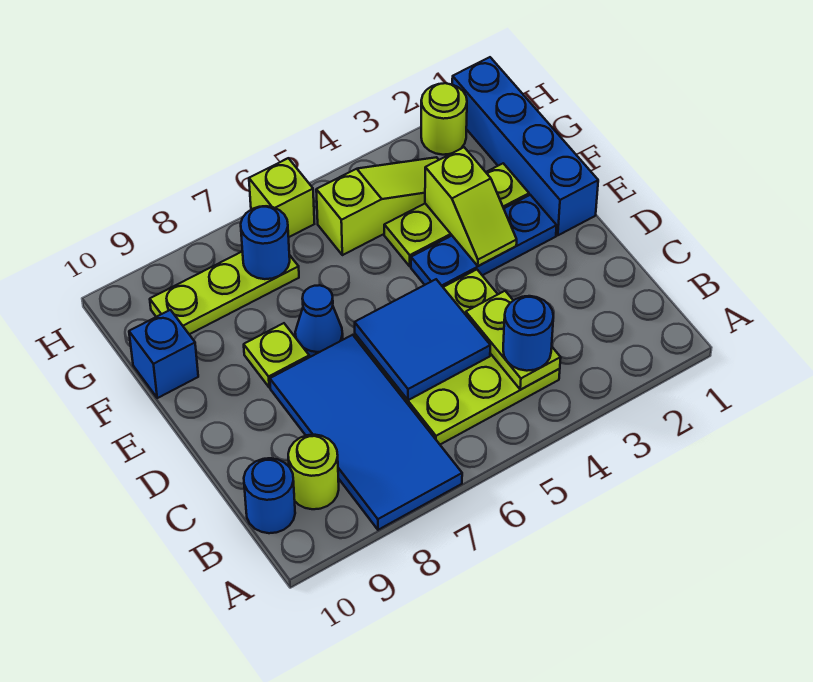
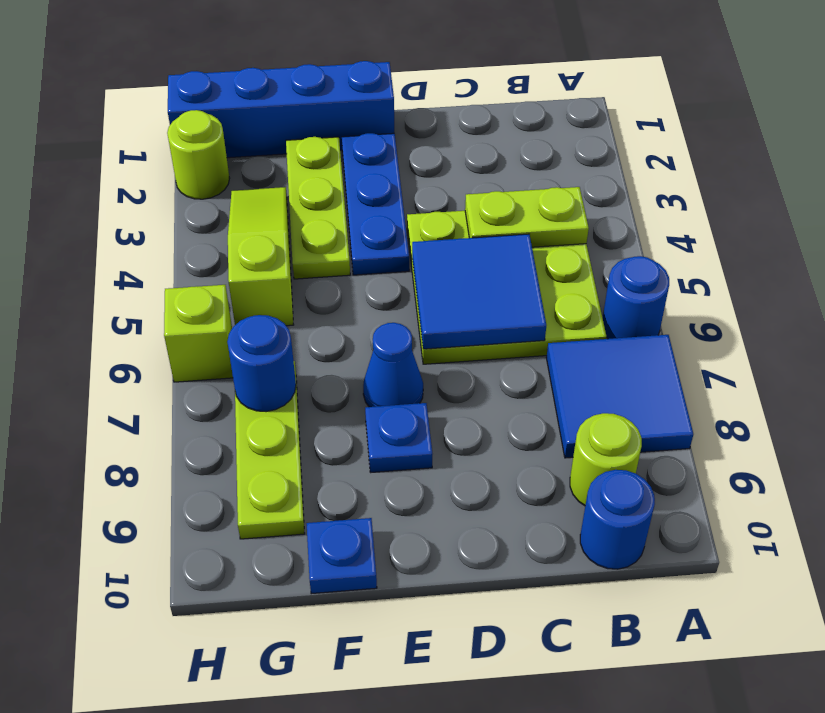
blue tile A7:D8 level 1 -> blue tile A7:B8 level 1
blue round brick B4 level 3 -> blue round brick A6 level 1
lime slope E3:F3 level 2 top F -> none
lime plate E8 level 1 -> blue plate E8 level 1
blue brick F10 level 1 -> blue plate F10 level 1

